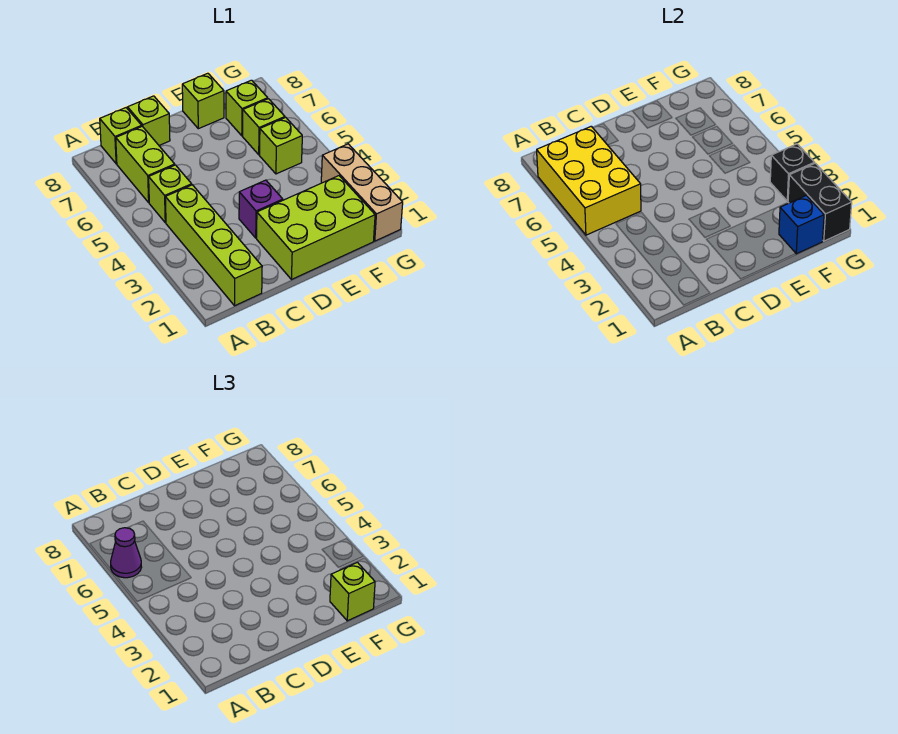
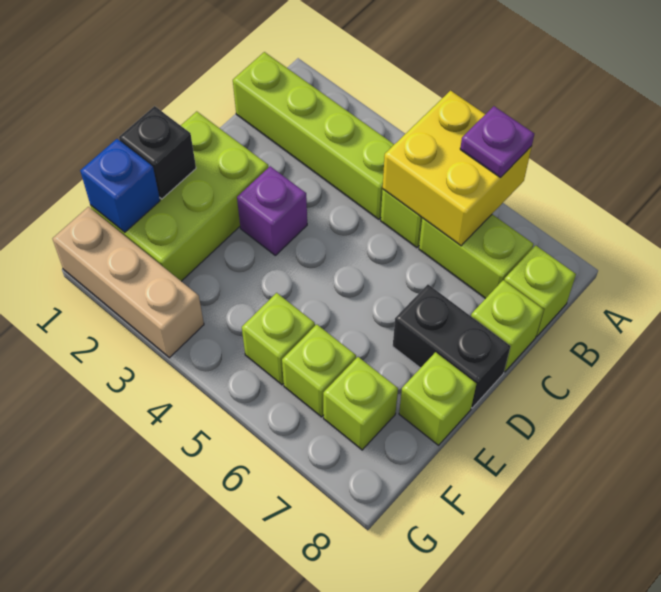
yellow brick A5:B7 level 2 -> yellow brick A5:B6 level 2
purple cone A6 level 3 -> purple plate A6 level 3
lime brick F1 level 3 -> none
black brick G1:G2 level 2 -> black brick D7:D8 level 1
black brick G3 level 2 -> black brick E1 level 2

